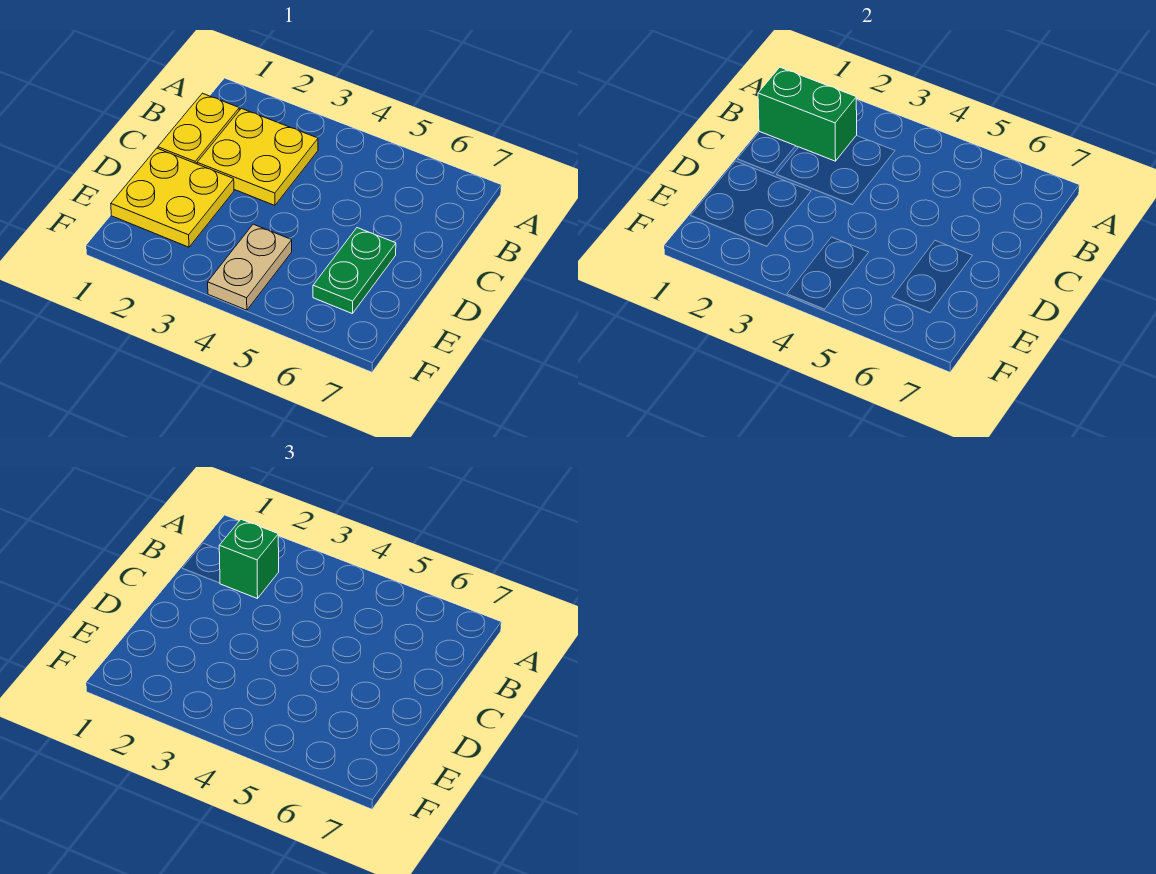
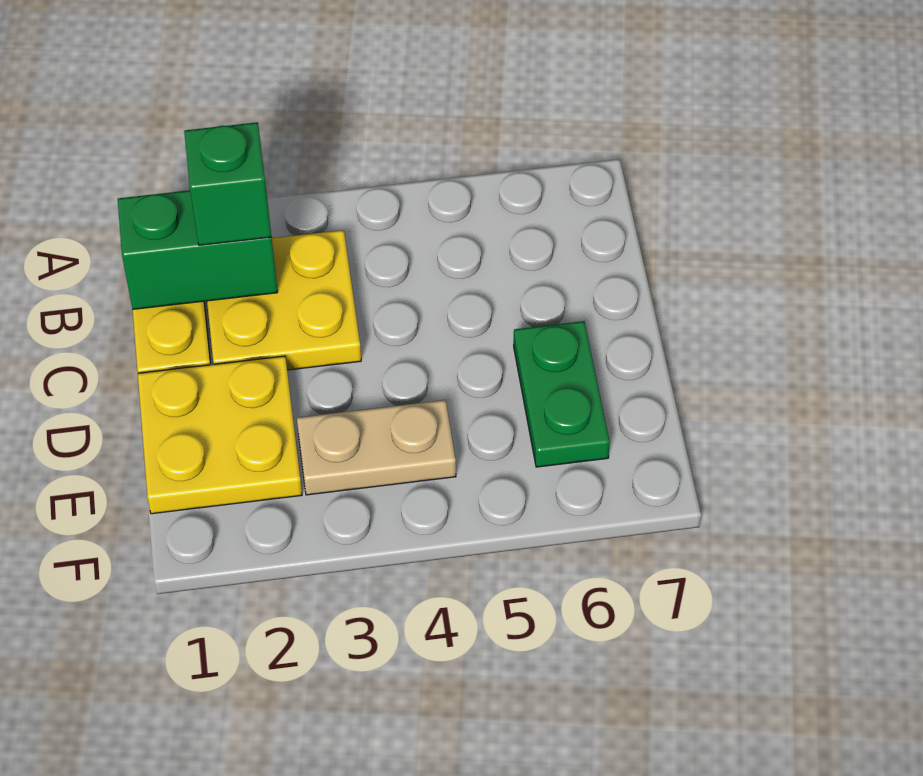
tan plate E4:F4 level 1 -> tan plate E3:E4 level 1

